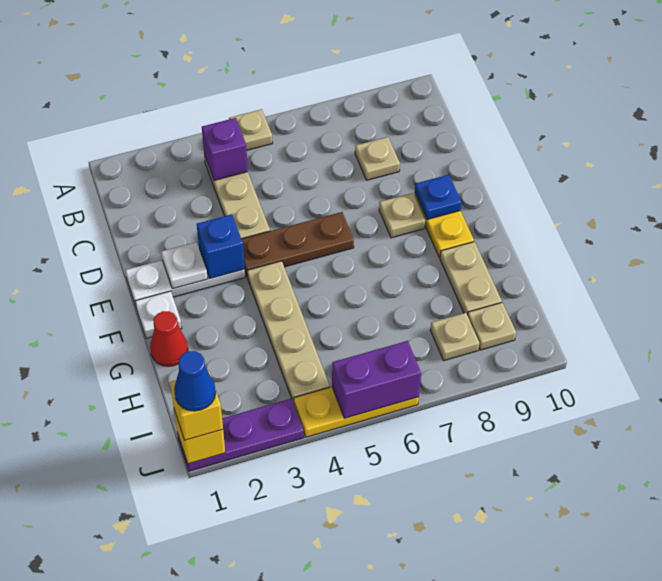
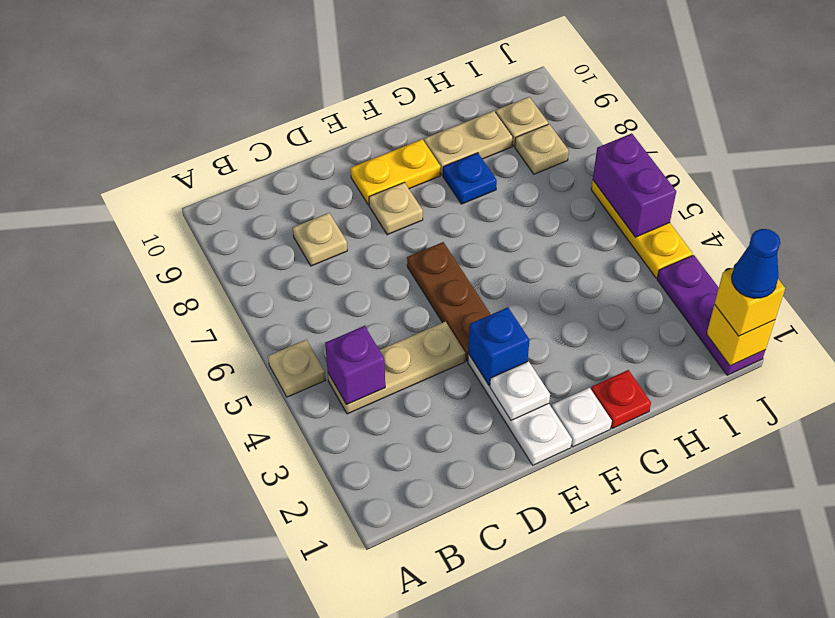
blue plate E9 level 2 -> blue plate G8 level 1
tan plate F4:I4 level 1 -> none
red cone G1 level 1 -> red plate G1 level 1

